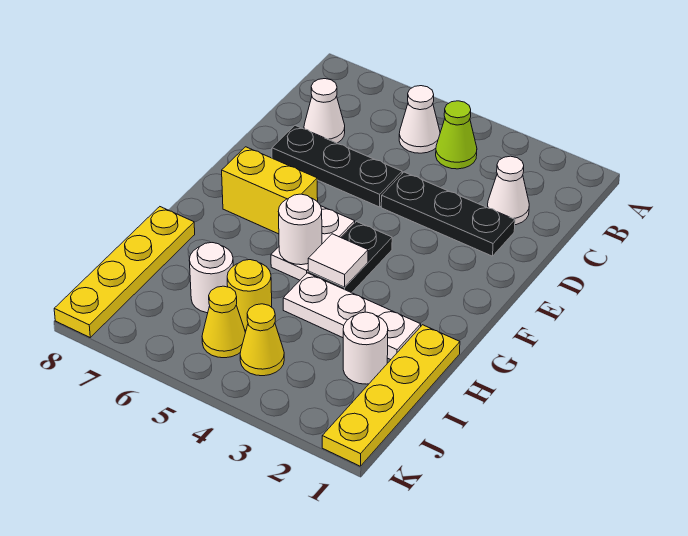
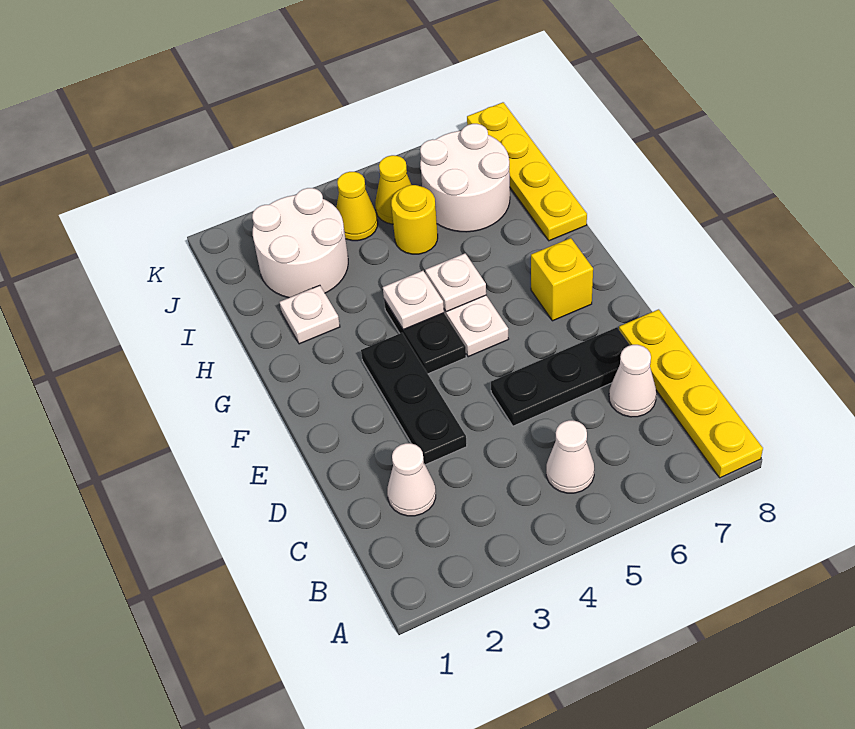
lime cone B4 level 1 -> none
black plate D2:D4 level 1 -> black plate D3:F3 level 1
yellow brick F6:F7 level 1 -> yellow brick F7 level 1
white tile G4 level 2 -> white plate G4 level 2
white round brick G5 level 2 -> white plate G5 level 2
yellow plate H1:K1 level 1 -> yellow plate A8:D8 level 1
white plate H2:H4 level 1 -> white plate H2 level 1
white round brick I2 level 1 -> white round brick I2:J3 level 1
white round brick I6 level 1 -> white round brick I6:J7 level 1

